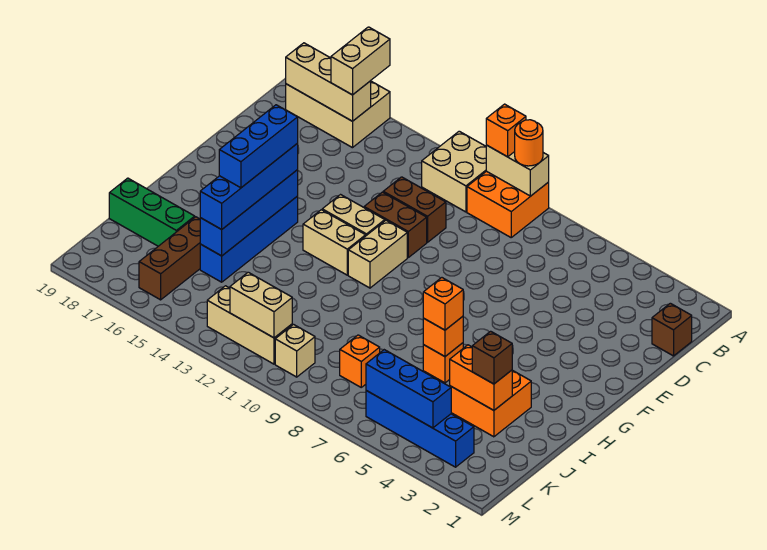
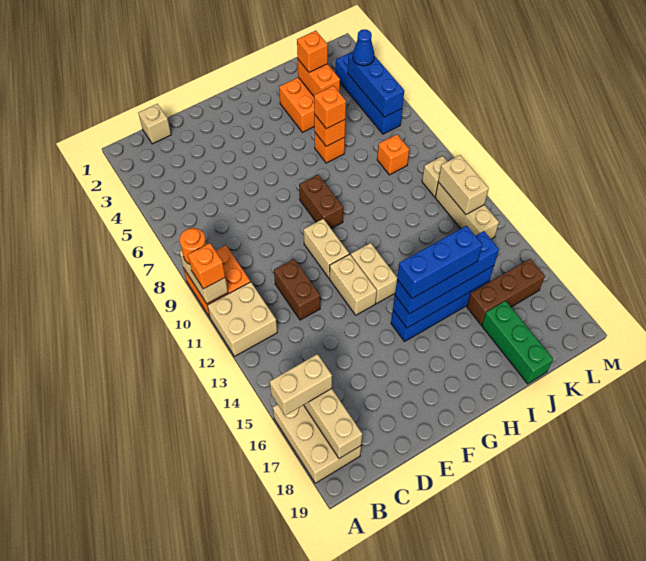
brown brick C1 level 1 -> tan brick C1 level 1
brown brick E11:E12 level 1 -> brown brick G8:G9 level 1
tan brick F11:G11 level 1 -> tan brick F10:F11 level 1
brown brick J3 level 3 -> orange brick J3 level 3
none -> blue cone L4 level 3

